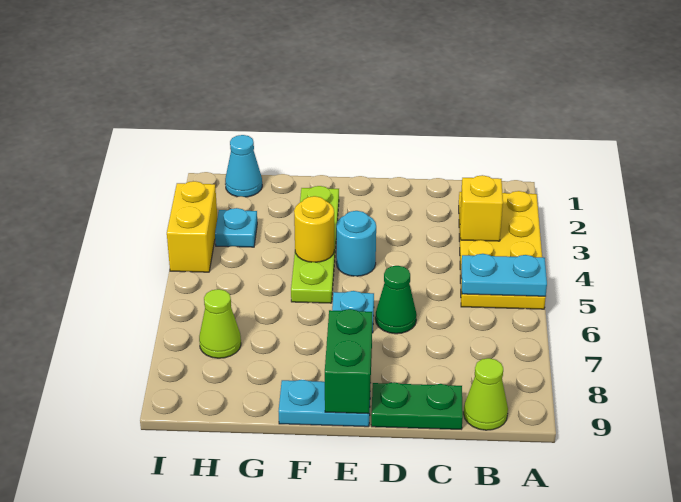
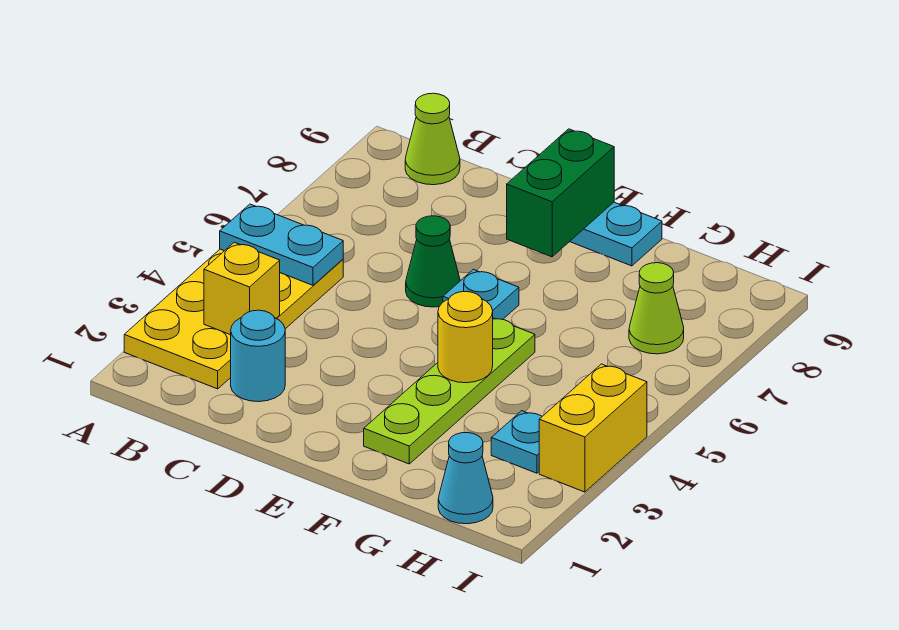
green plate C9:D9 level 1 -> none
cyan round brick E4 level 1 -> cyan round brick C2 level 1

